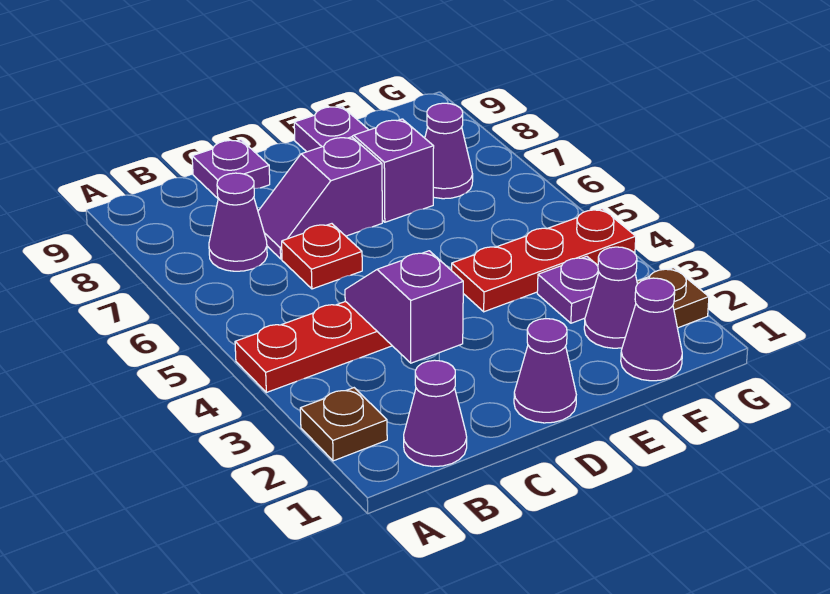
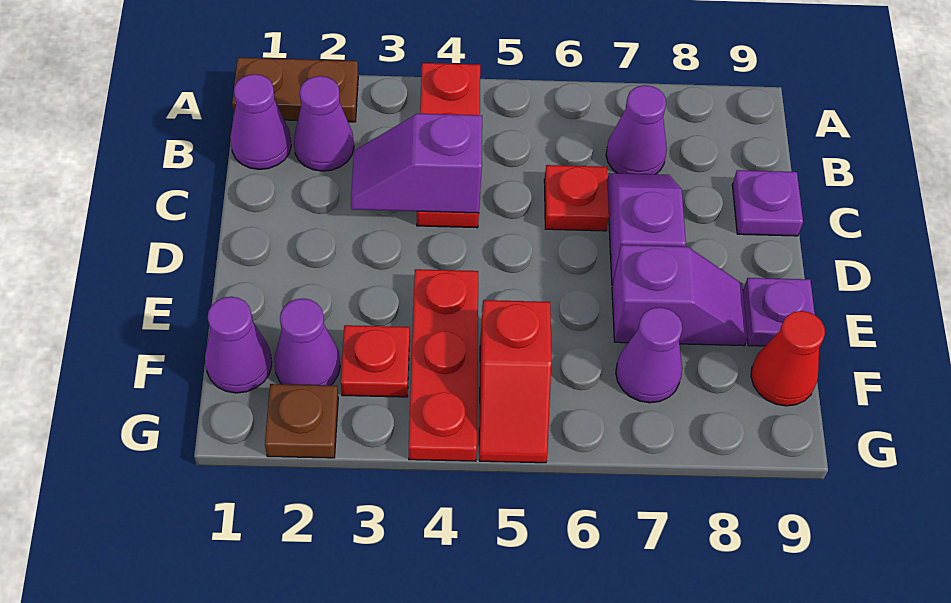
brown plate A2 level 1 -> brown plate A1:A2 level 1
purple slope C3:C4 level 2 top 3 -> purple slope C3:C4 level 2 top 4
purple cone D1 level 1 -> purple cone B2 level 1
purple plate F3 level 1 -> red plate F3 level 1
none -> red slope F5:G5 level 1 top F
none -> red cone F9 level 1

